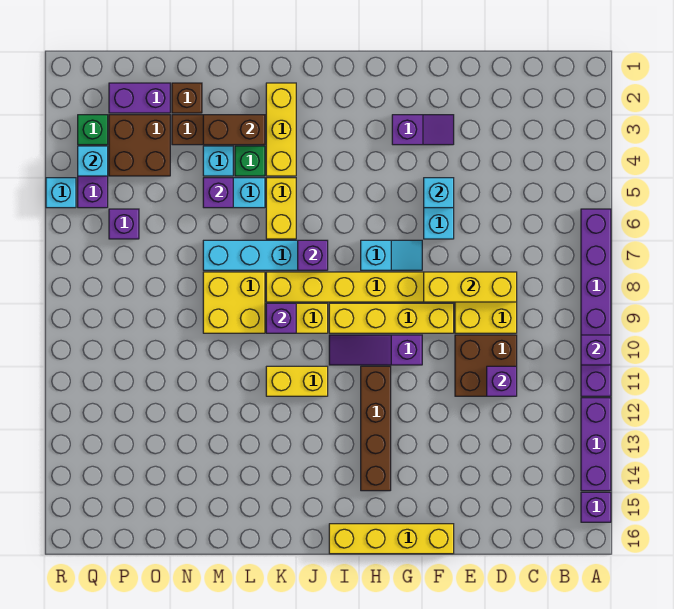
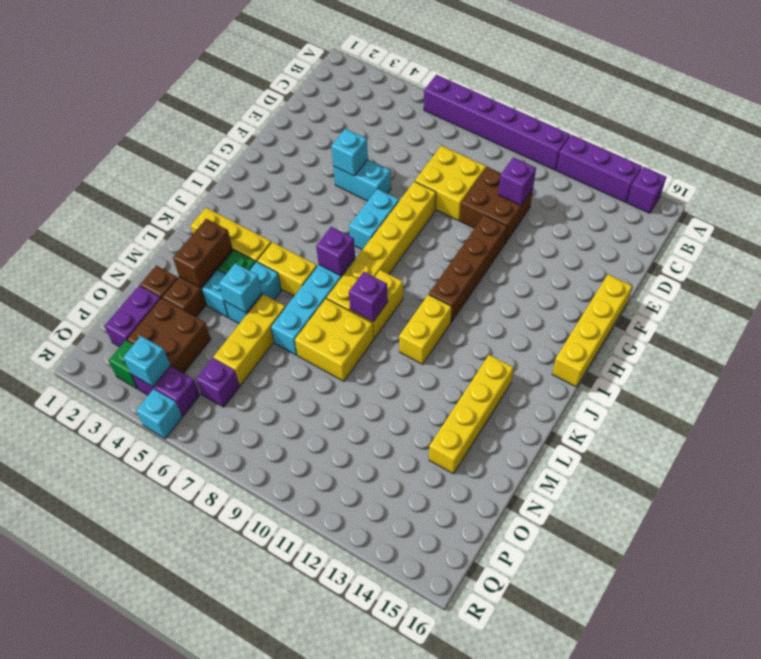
purple brick A10 level 2 -> none
yellow brick D8:F8 level 2 -> yellow brick M6:O6 level 1
purple slope F3:G3 level 1 top G -> none
yellow brick F9:I9 level 1 -> yellow brick K14:N14 level 1
cyan slope G7:H7 level 1 top H -> cyan brick G7:H7 level 1
purple slope G10:I10 level 1 top G -> none
brown brick H11:H14 level 1 -> brown brick F11:I11 level 1
purple brick M5 level 2 -> cyan brick M5 level 2

